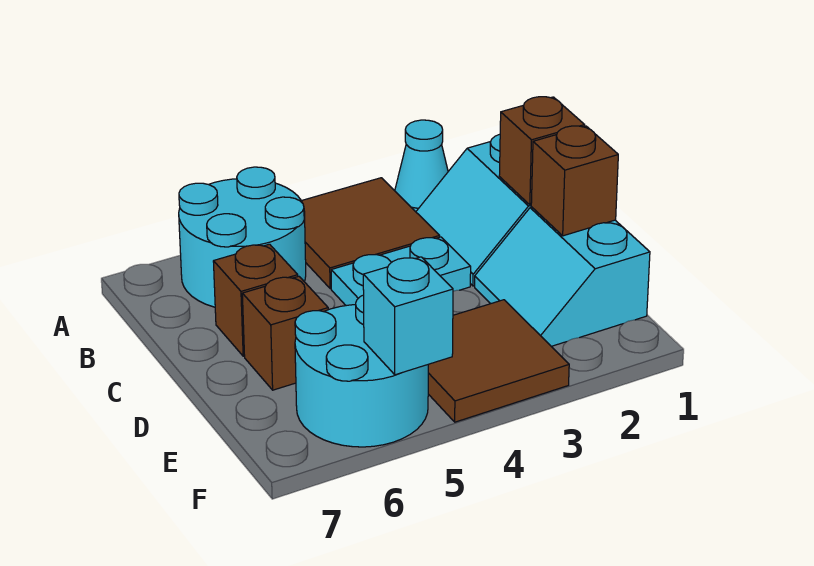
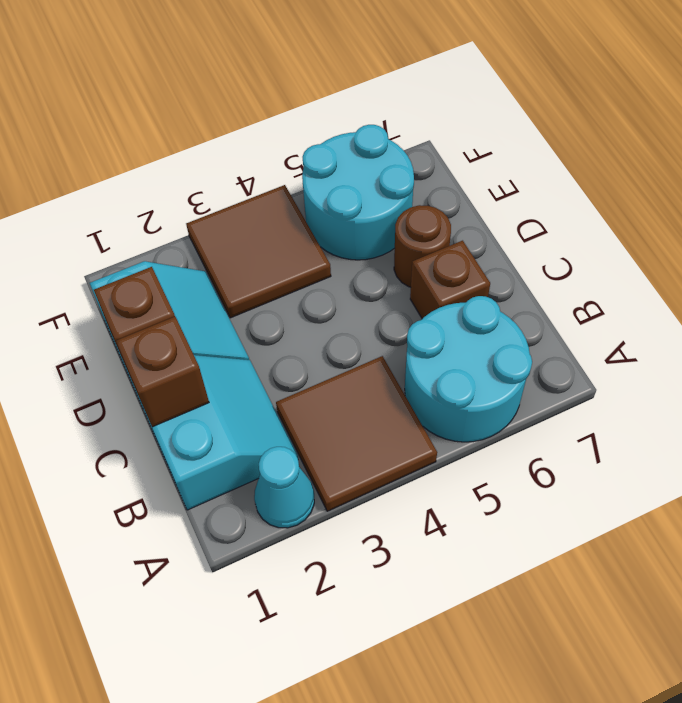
cyan plate C3:C4 level 1 -> none
brown brick D6 level 1 -> brown round brick D6 level 1
cyan brick F5 level 2 -> none

